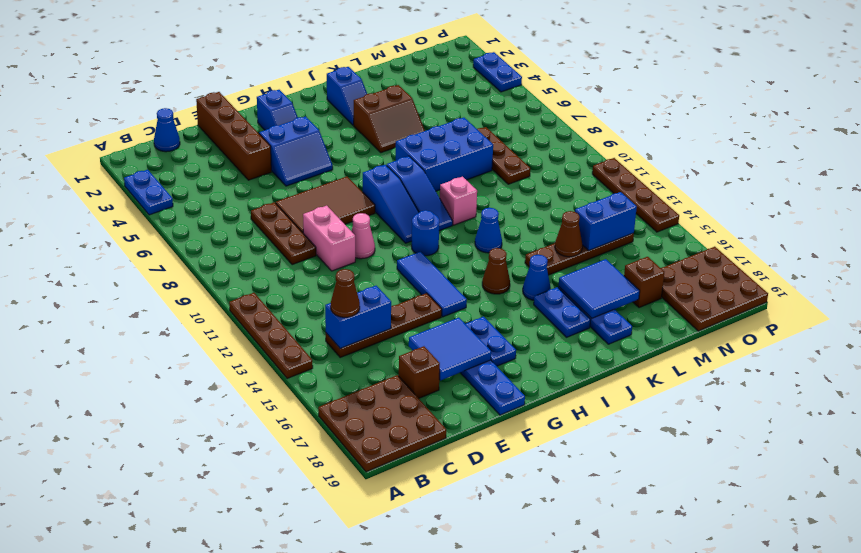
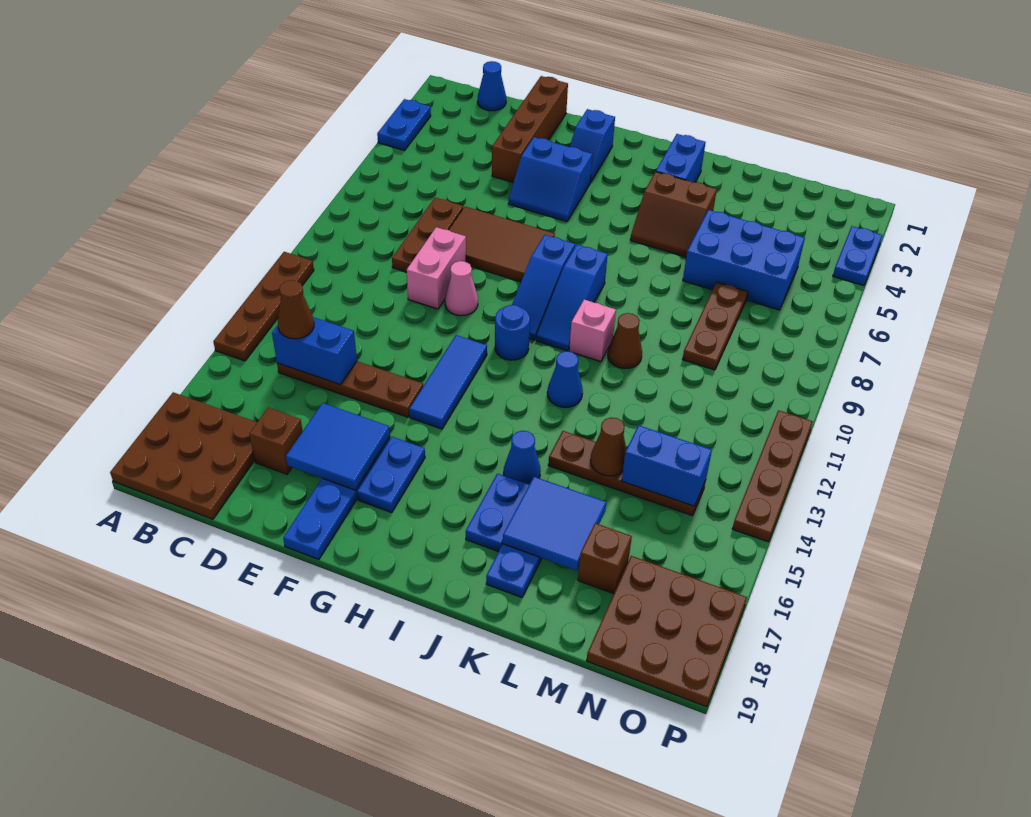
brown cone I14 level 1 -> brown cone K10 level 1
blue slope J2:J3 level 1 top 2 -> blue brick J2:J3 level 1
blue brick J7:L8 level 1 -> blue brick L5:N6 level 1

